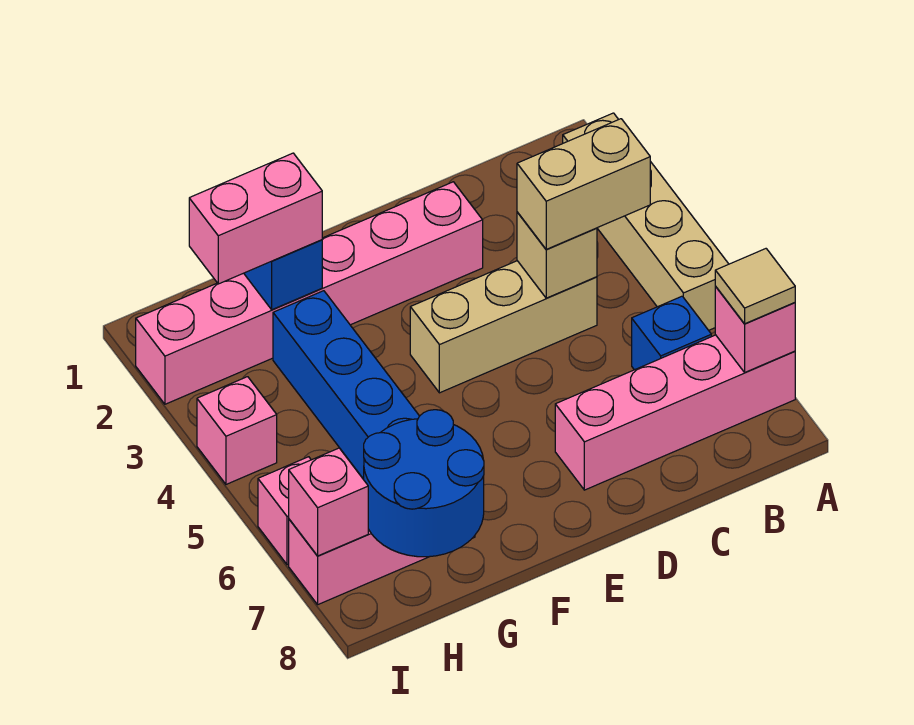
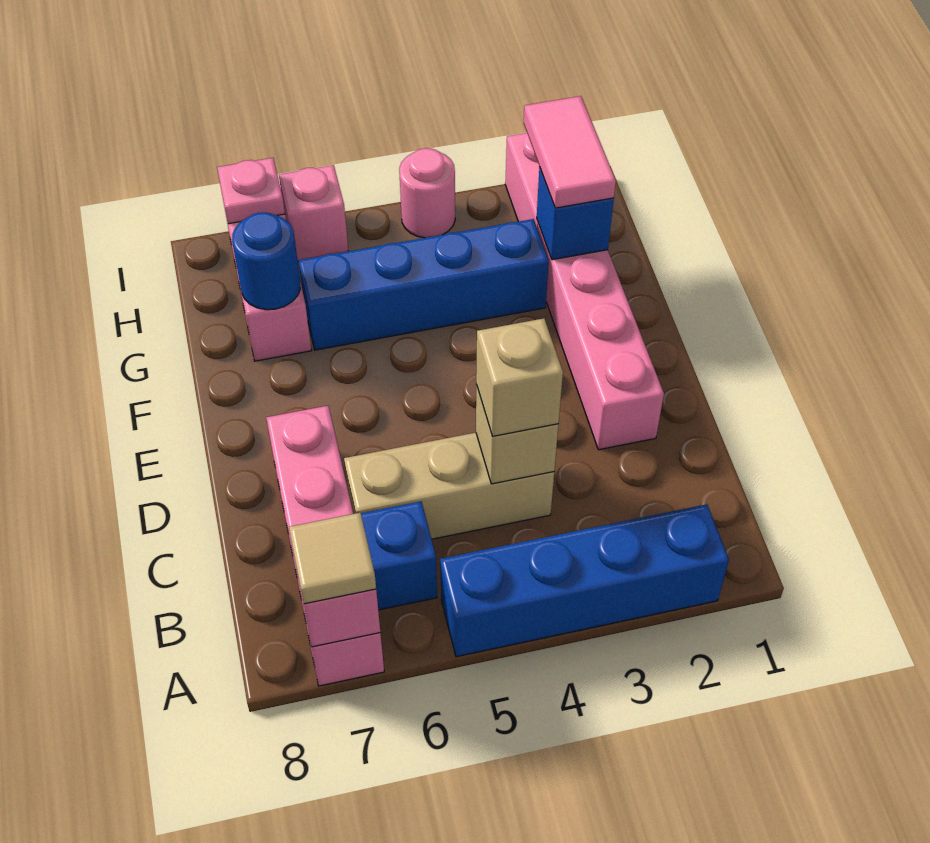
tan brick A2:A5 level 1 -> blue brick A2:A5 level 1
tan brick B4:C4 level 3 -> tan brick C4 level 3
tan brick C4:E4 level 1 -> tan brick C4:C6 level 1
pink brick G2:H2 level 3 -> pink tile G2:H2 level 3
blue round brick G7:H8 level 2 -> blue round brick G7 level 2
pink brick I4 level 1 -> pink round brick I4 level 1
pink brick I7 level 2 -> pink plate I7 level 2

